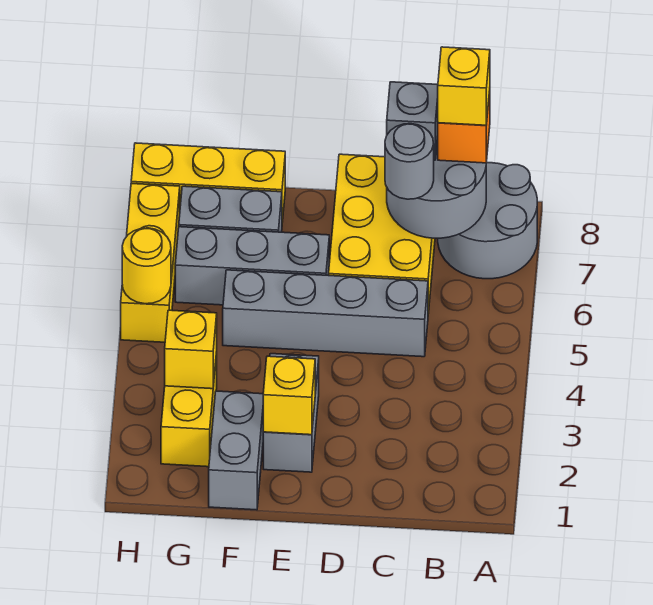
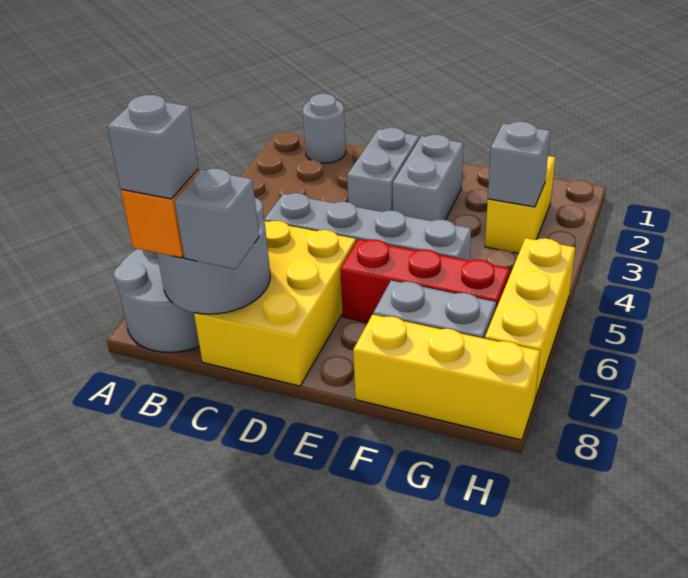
yellow brick B8 level 4 -> grey brick B8 level 4
grey round brick C7 level 3 -> grey round brick B1 level 1
yellow brick E2 level 2 -> none
grey brick E6:G6 level 1 -> red brick E6:G6 level 1
grey brick F1:F2 level 1 -> grey brick D2:D3 level 1
yellow brick G3 level 2 -> grey brick G3 level 2
yellow round brick H5 level 2 -> none

